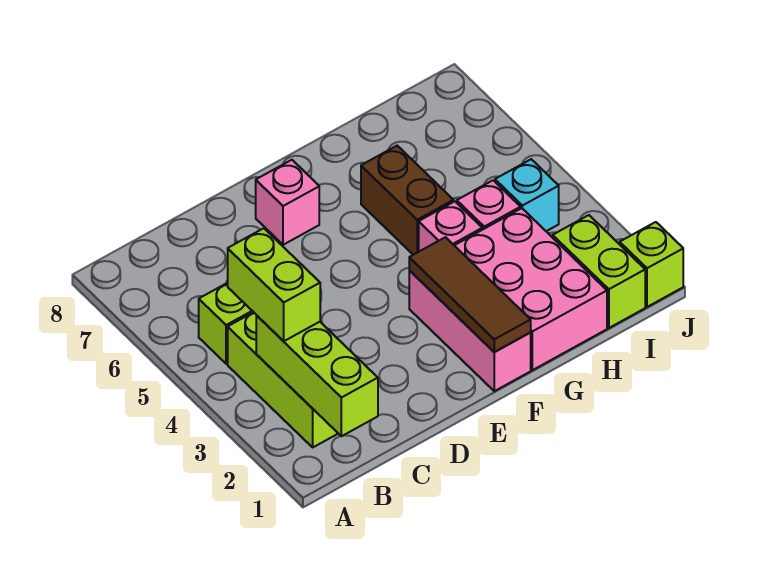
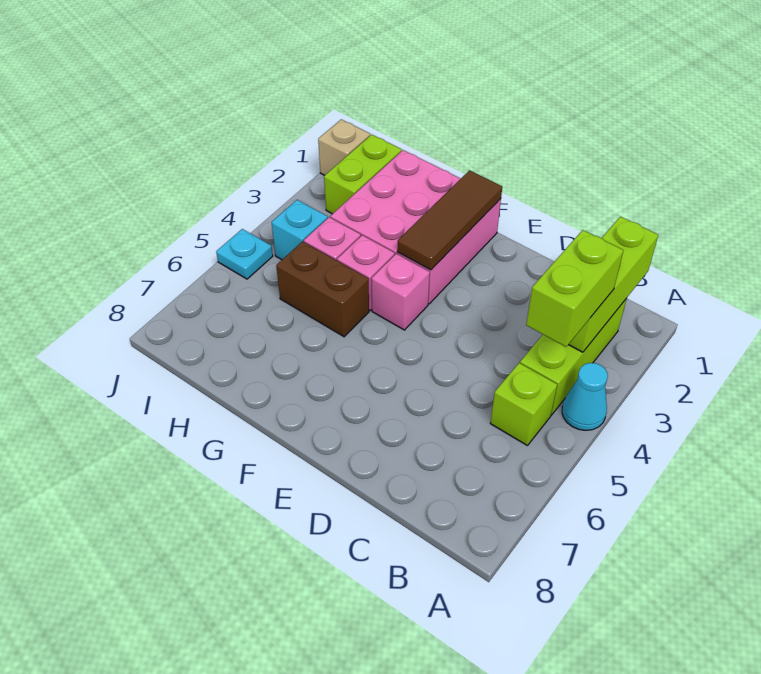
none -> cyan cone A4 level 1
pink brick E7 level 1 -> pink brick F4 level 1
brown brick G5:G6 level 1 -> brown brick G5:H5 level 1
lime brick J1 level 1 -> tan brick J1 level 1
none -> cyan plate J5 level 1

